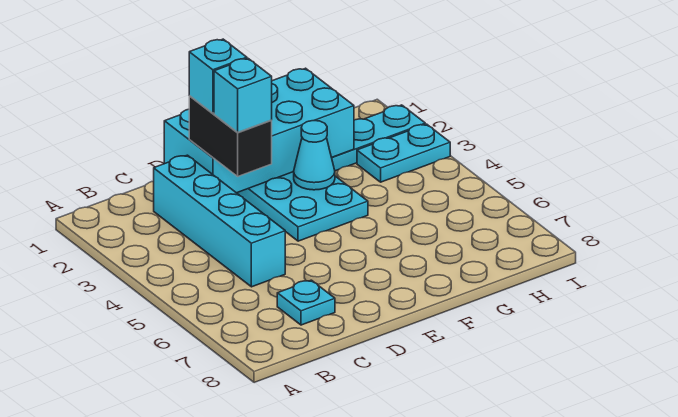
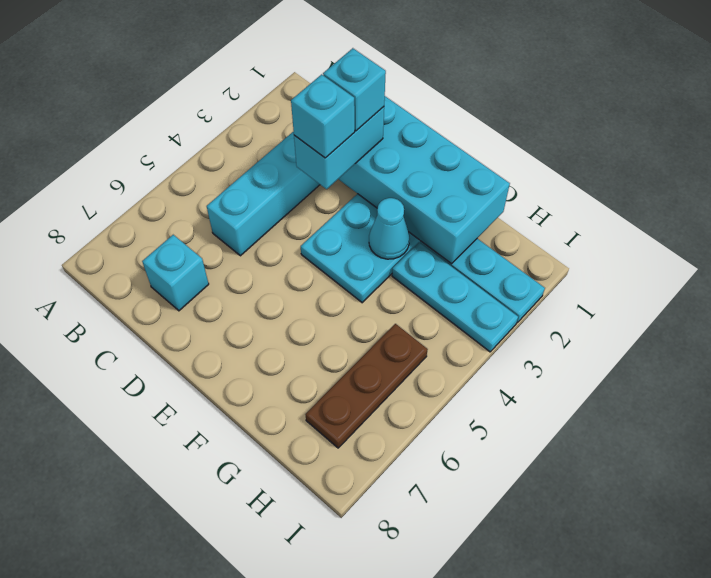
cyan plate C7 level 1 -> cyan brick C7 level 1
black brick D2:D3 level 3 -> cyan brick D2:D3 level 3
cyan plate H3:I3 level 1 -> cyan plate G3:I3 level 1
none -> brown plate H5:H7 level 1

